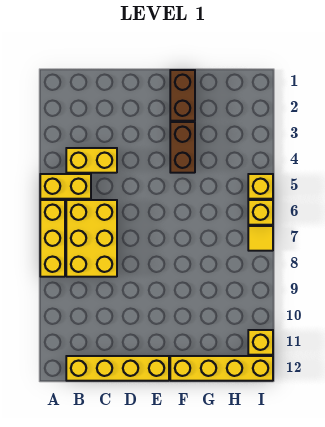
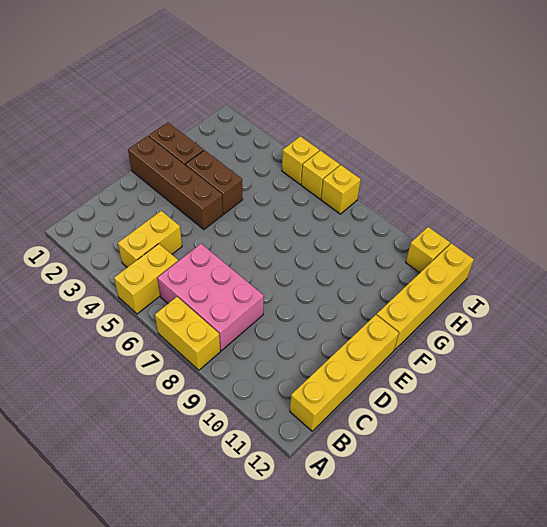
yellow brick A6:A8 level 1 -> yellow brick A7:A8 level 1
yellow brick B6:C8 level 1 -> pink brick B6:C8 level 1
none -> brown brick E1:E4 level 1
yellow tile I7 level 1 -> yellow brick I7 level 1

